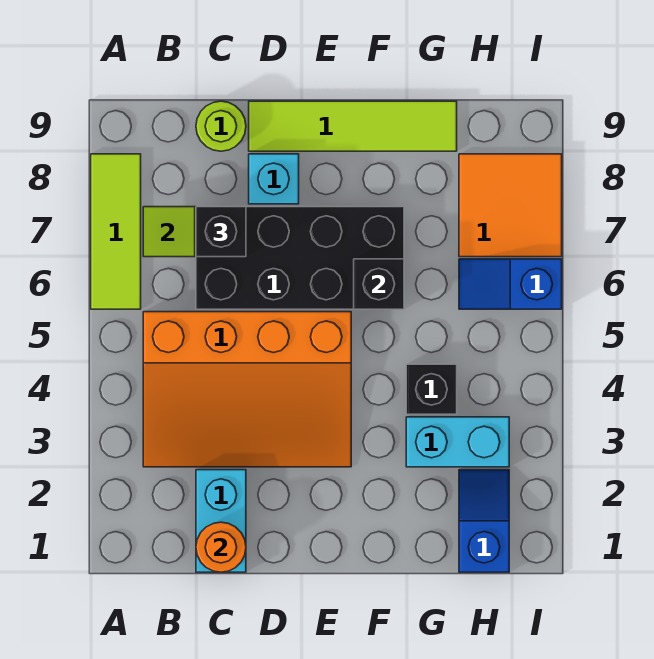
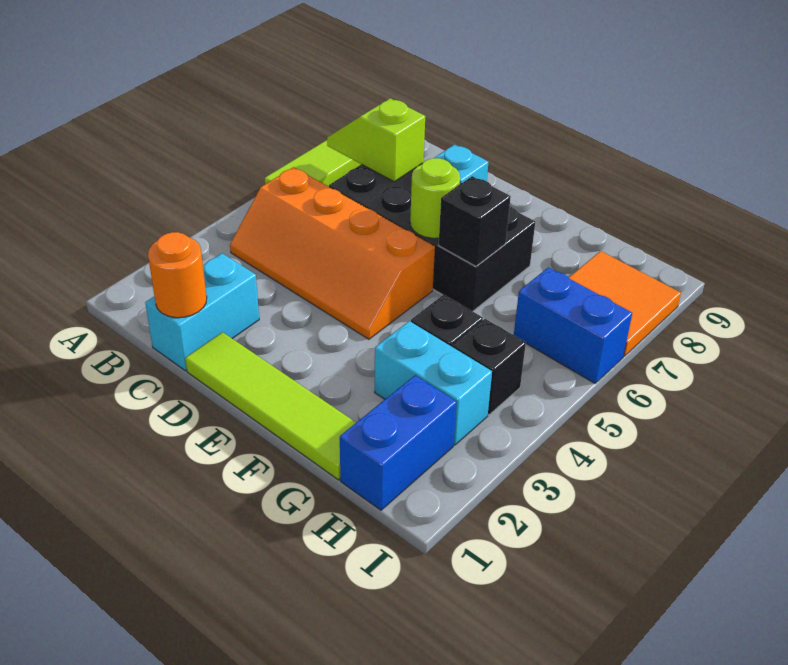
orange slope B3:E5 level 1 top 5 -> orange slope B4:E5 level 1 top 5
black brick C7 level 3 -> black brick H4 level 1
lime round brick C9 level 1 -> lime round brick E6 level 2
lime tile D9:G9 level 1 -> lime tile D1:G1 level 1
blue slope H1:H2 level 1 top 1 -> blue brick H1:H2 level 1
blue slope H6:I6 level 1 top I -> blue brick H6:I6 level 1

